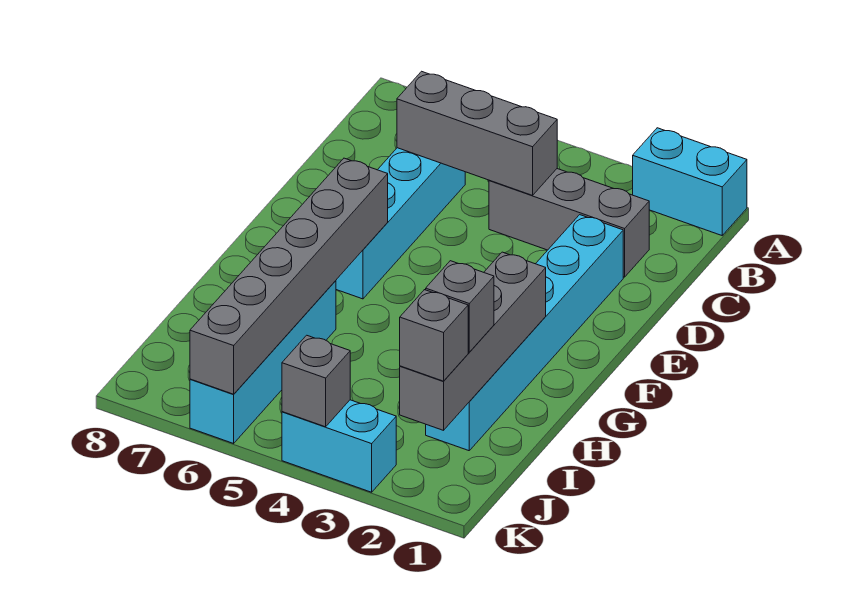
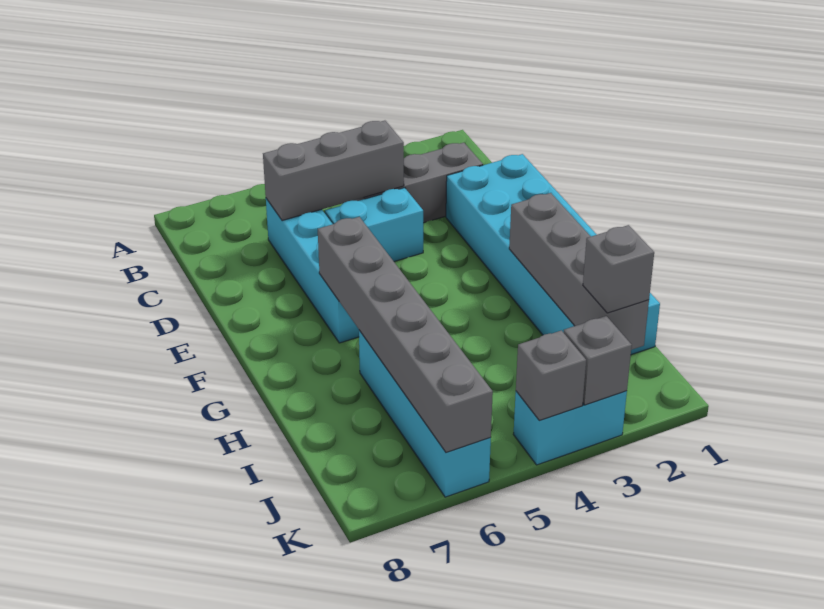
cyan brick A1:A2 level 1 -> cyan brick D4:D5 level 1
cyan brick D2:I2 level 1 -> cyan brick D1:I2 level 1
grey brick I2 level 3 -> grey brick K3 level 2

